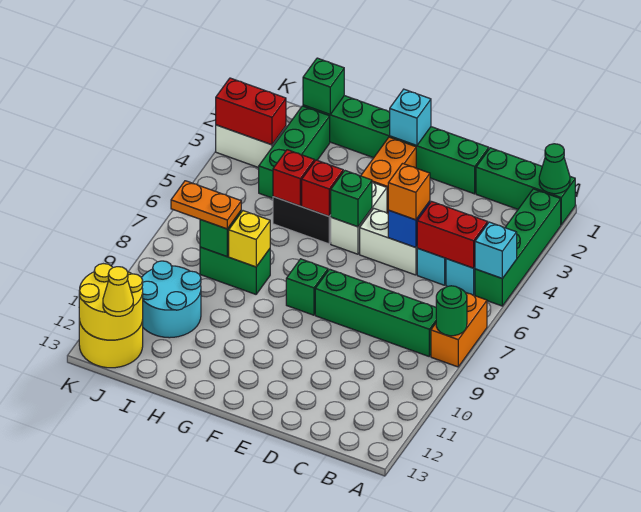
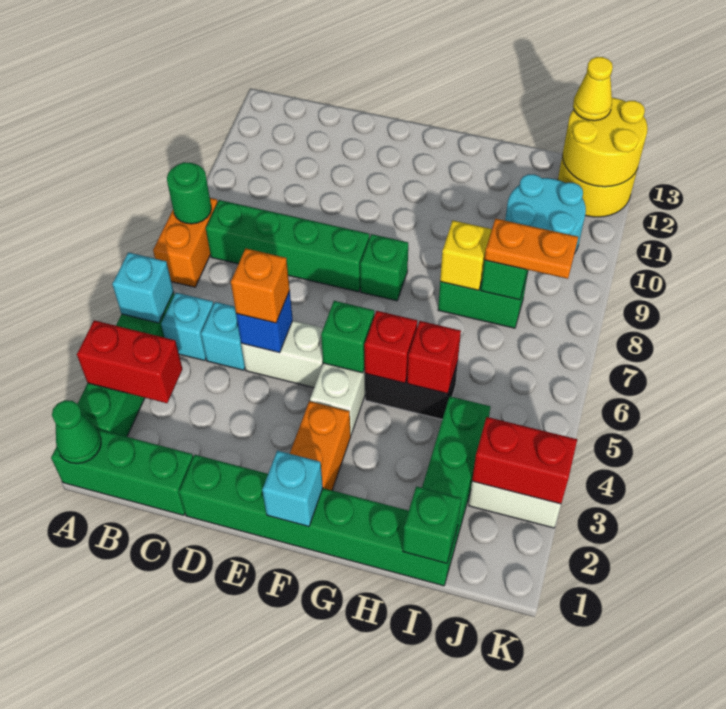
red brick B5:C5 level 2 -> red brick A3:B3 level 2

